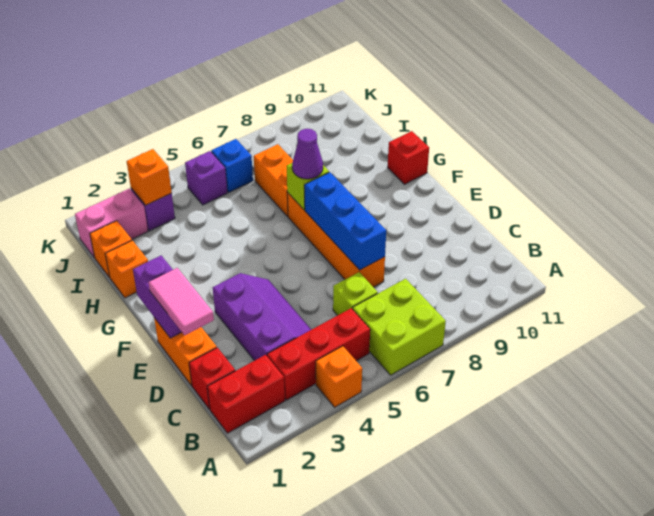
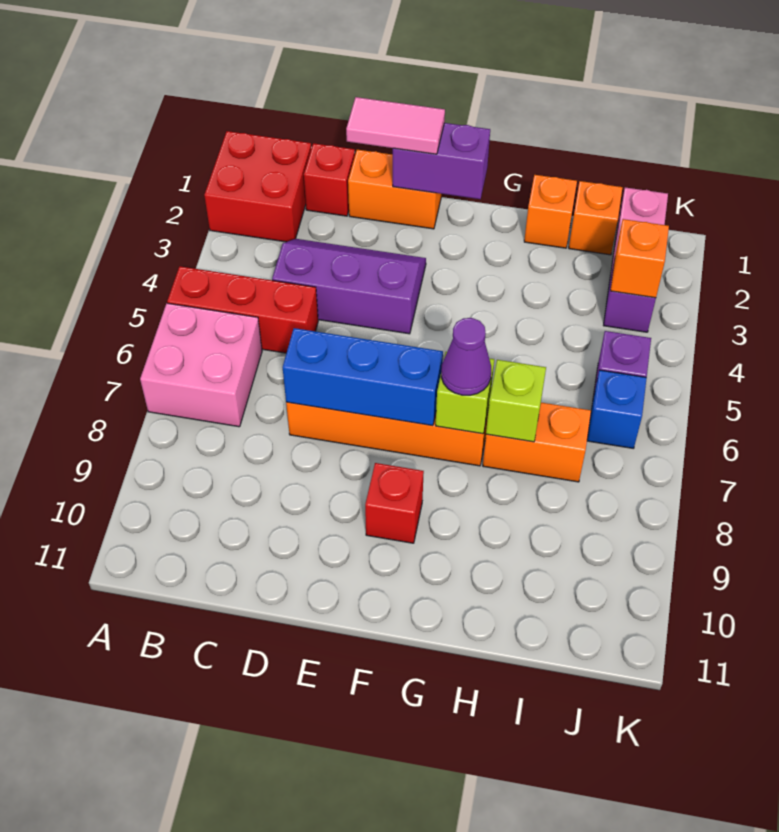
orange brick A4 level 1 -> none
lime brick A6:B7 level 1 -> pink brick A6:B7 level 1
red brick B1:B2 level 1 -> red brick A1:B2 level 1
red brick B3:B5 level 1 -> red brick A5:C5 level 1
purple slope C3:E4 level 1 top 3 -> purple slope C3:E4 level 1 top 4
lime brick C6 level 1 -> lime brick H7 level 2
red brick G11 level 1 -> red brick F9 level 1

